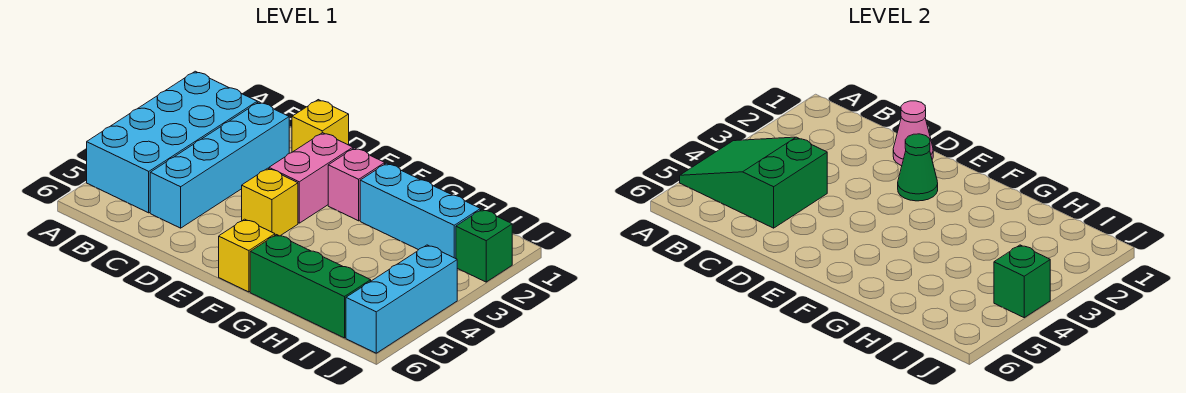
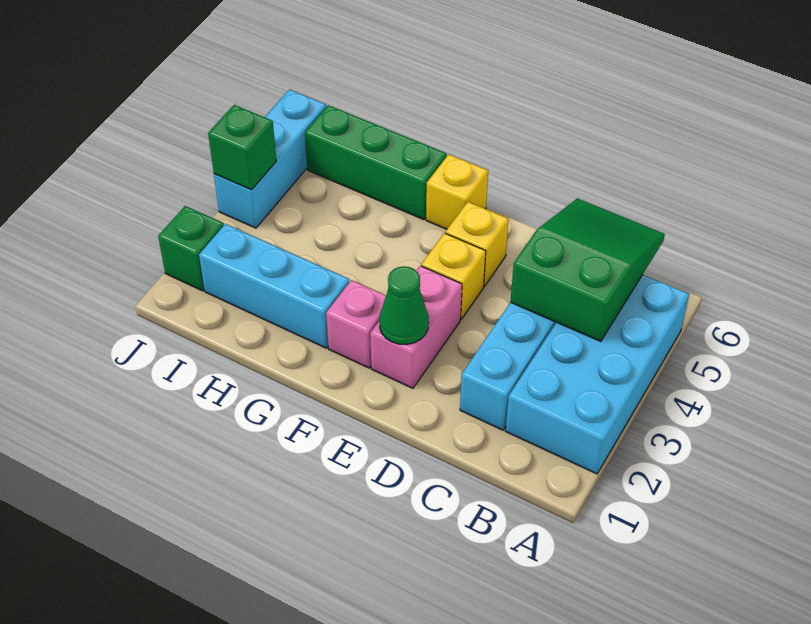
green slope A4:C5 level 2 top C -> green slope B4:C6 level 2 top 4
yellow brick D1 level 1 -> yellow brick E5 level 1
pink cone D1 level 2 -> none

